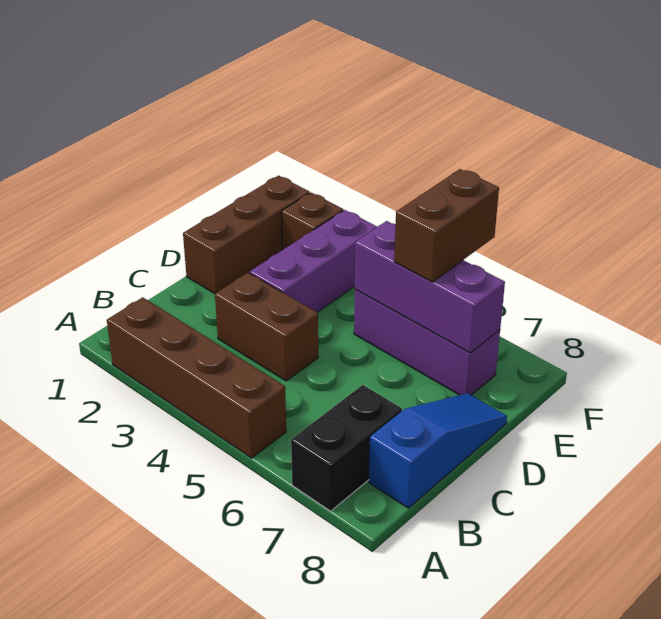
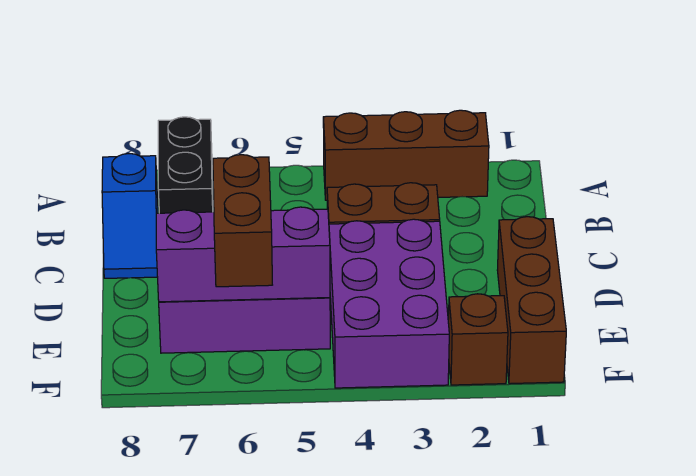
brown brick A2:A5 level 1 -> brown brick A2:A4 level 1
blue slope B8:D8 level 1 top B -> blue slope B8:C8 level 1 top B
purple brick D3:F3 level 1 -> purple brick D3:F4 level 1

